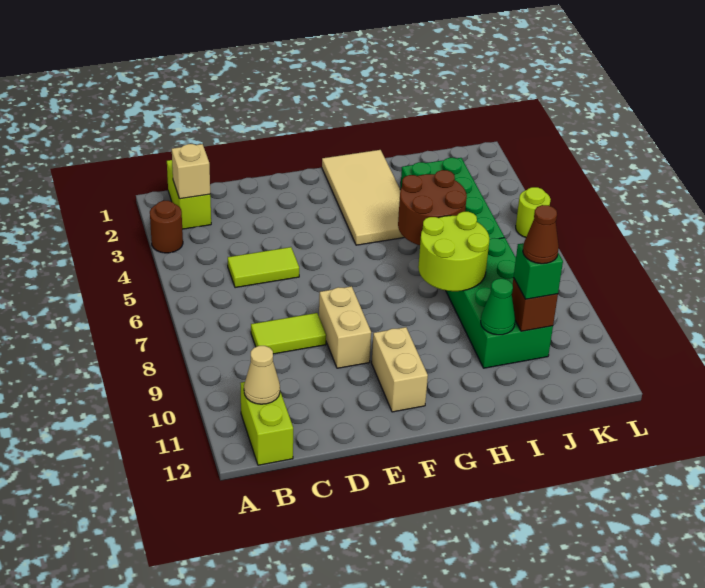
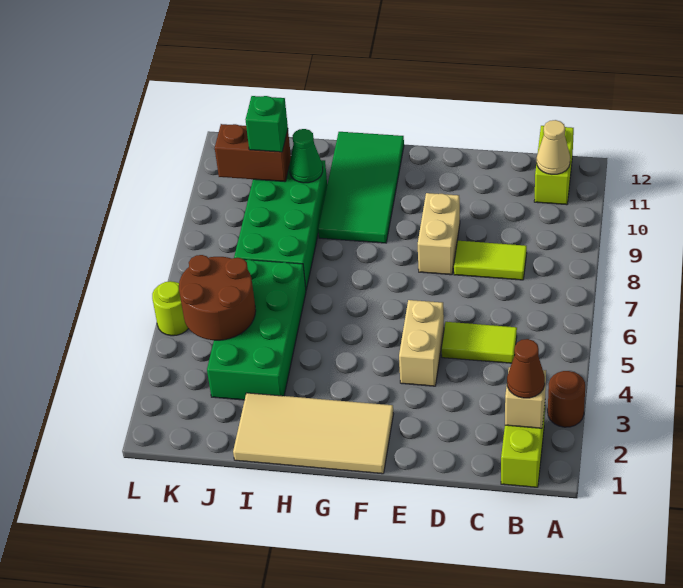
tan brick F10:F11 level 1 -> tan brick E4:E5 level 1
tan tile G1:H4 level 1 -> tan tile F1:I2 level 1
none -> green tile G9:H12 level 1
brown round brick H5:I6 level 2 -> brown round brick J4:K5 level 2
lime round brick H7:I8 level 2 -> none
brown brick J10 level 2 -> brown brick J10:K10 level 2
brown cone J10 level 4 -> brown cone B2 level 3

